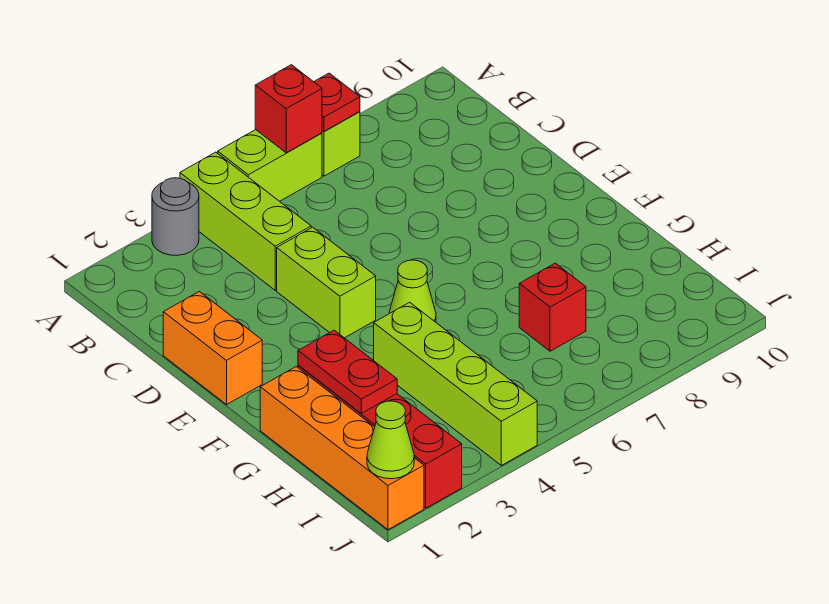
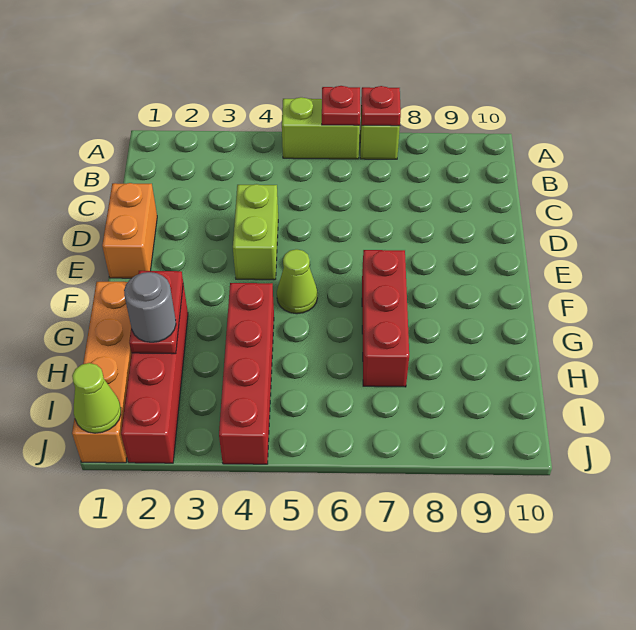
grey round brick A3 level 1 -> grey round brick H2 level 3
lime brick A4:C4 level 1 -> none
red brick A6 level 2 -> red plate A6 level 2
lime brick G4:J4 level 1 -> red brick G4:J4 level 1
red brick H7 level 1 -> red brick F7:H7 level 1

